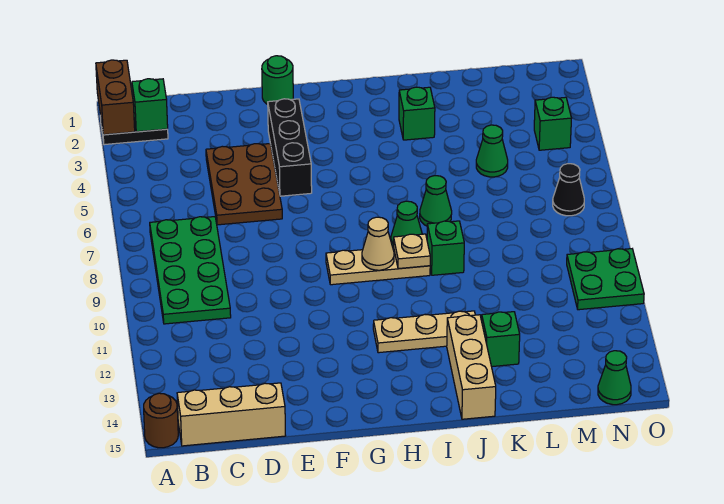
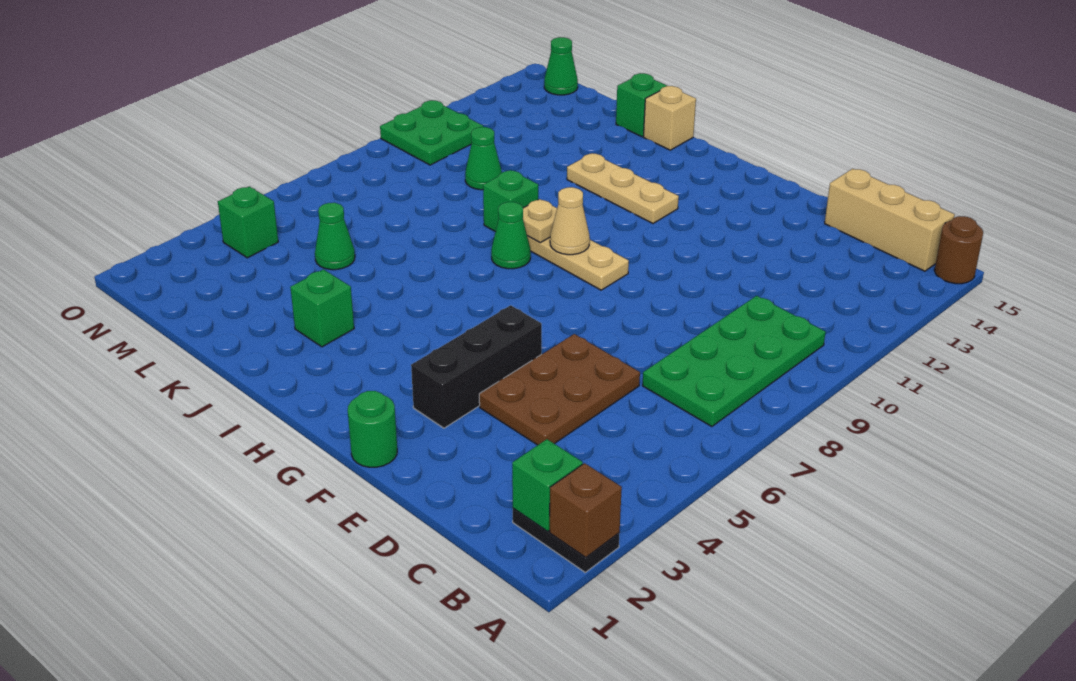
brown brick A1:A2 level 2 -> brown brick A2 level 2
green cone J7 level 1 -> green cone L10 level 1
tan brick J13:J15 level 1 -> tan brick J15 level 1
green brick K13 level 1 -> green brick K15 level 1
black cone N7 level 1 -> none

